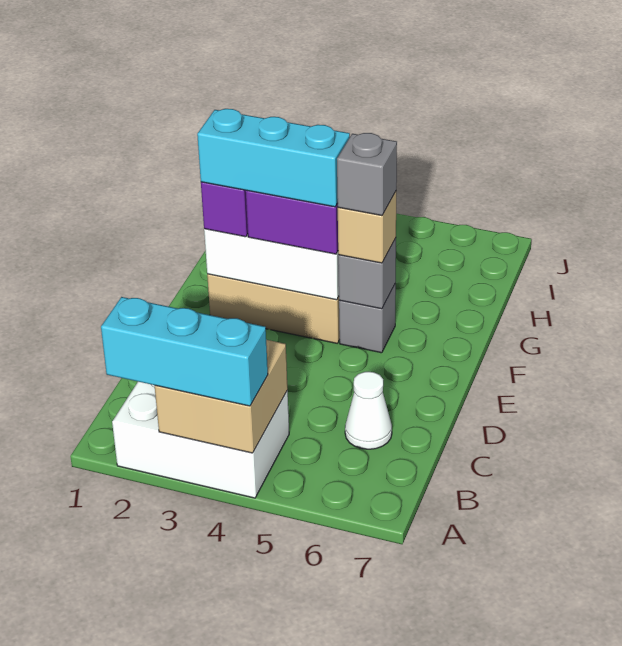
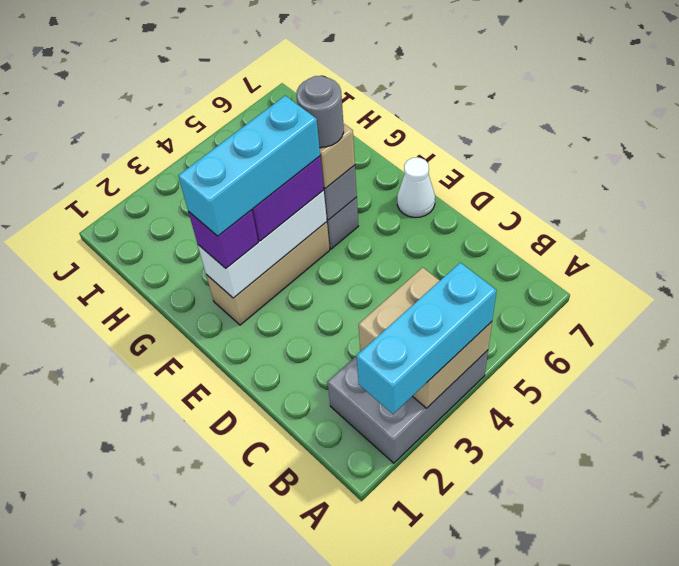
white brick A2:B4 level 1 -> grey brick A2:B4 level 1
white cone C6 level 1 -> white cone E7 level 1
grey brick F5 level 4 -> grey round brick F5 level 4

